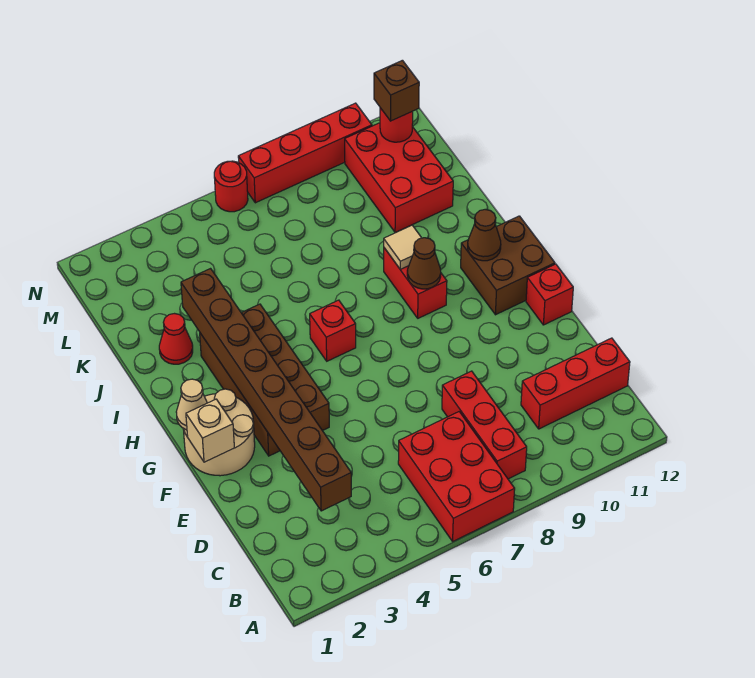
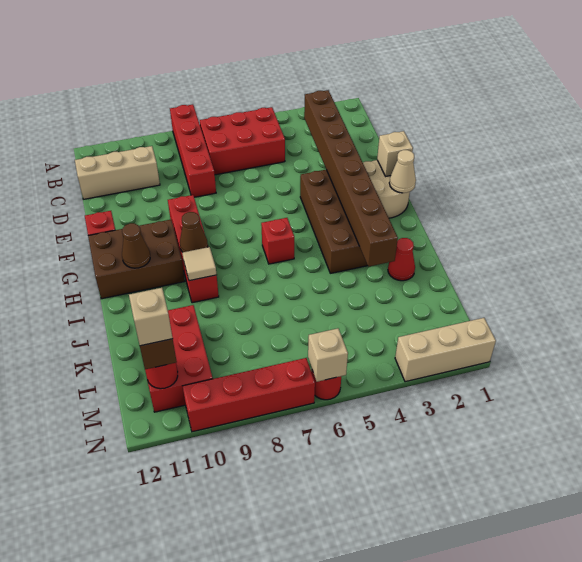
red brick A6:C7 level 1 -> red brick B5:C7 level 1
red brick B8:D8 level 1 -> red brick A8:D8 level 1
red brick C10:C12 level 1 -> tan brick C10:C12 level 1
brown brick G11:H12 level 1 -> brown brick G10:H12 level 1
red brick H9:I9 level 1 -> red brick F9:I9 level 1
none -> tan brick M11 level 4
none -> tan brick N1:N3 level 1
none -> tan brick N6 level 2

